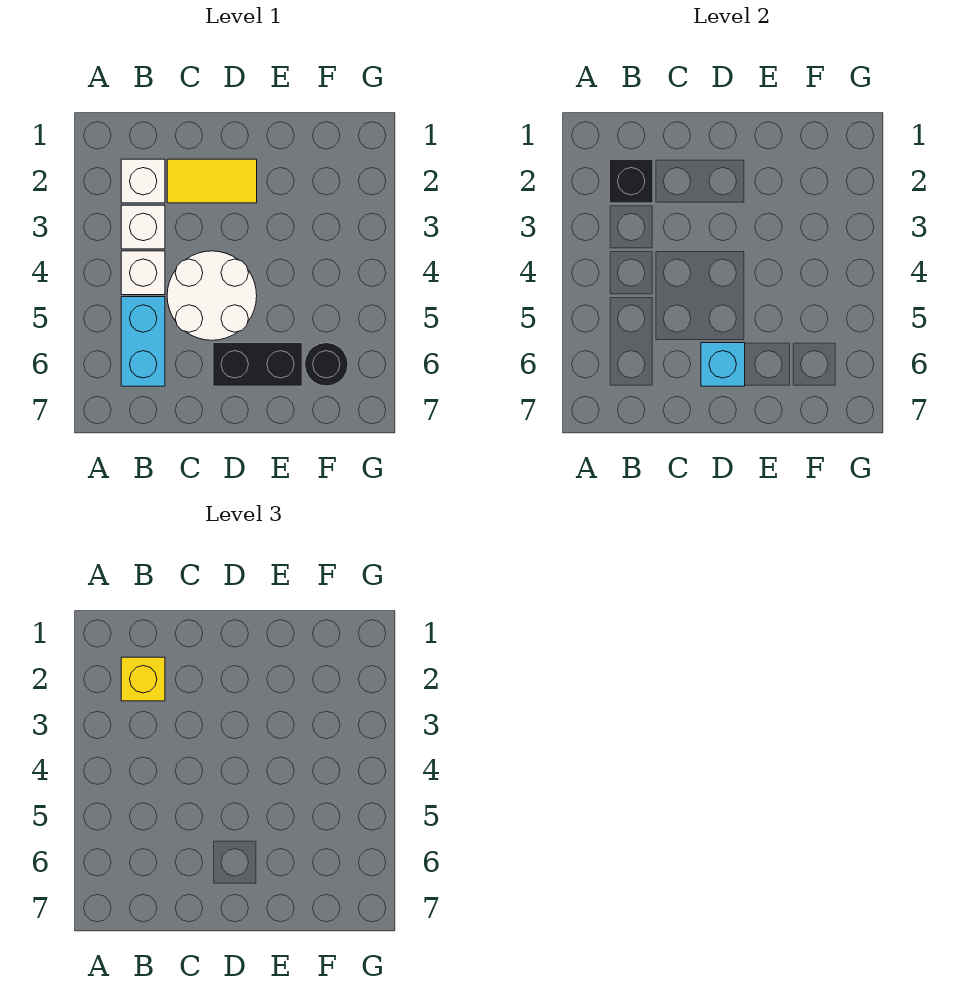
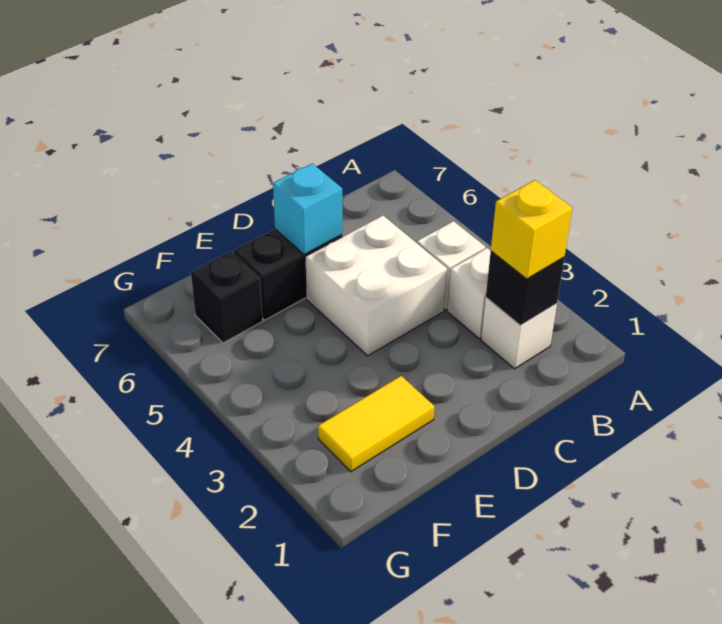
cyan brick B5:B6 level 1 -> none
yellow tile C2:D2 level 1 -> yellow tile E2:F2 level 1
white round brick C4:D5 level 1 -> white brick C4:D5 level 1
black round brick F6 level 1 -> black brick F6 level 1

